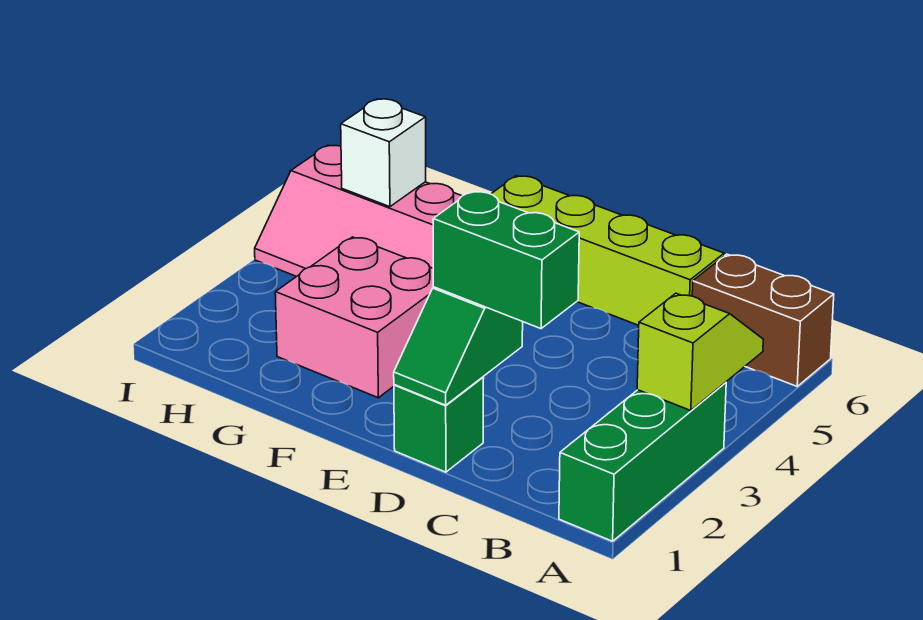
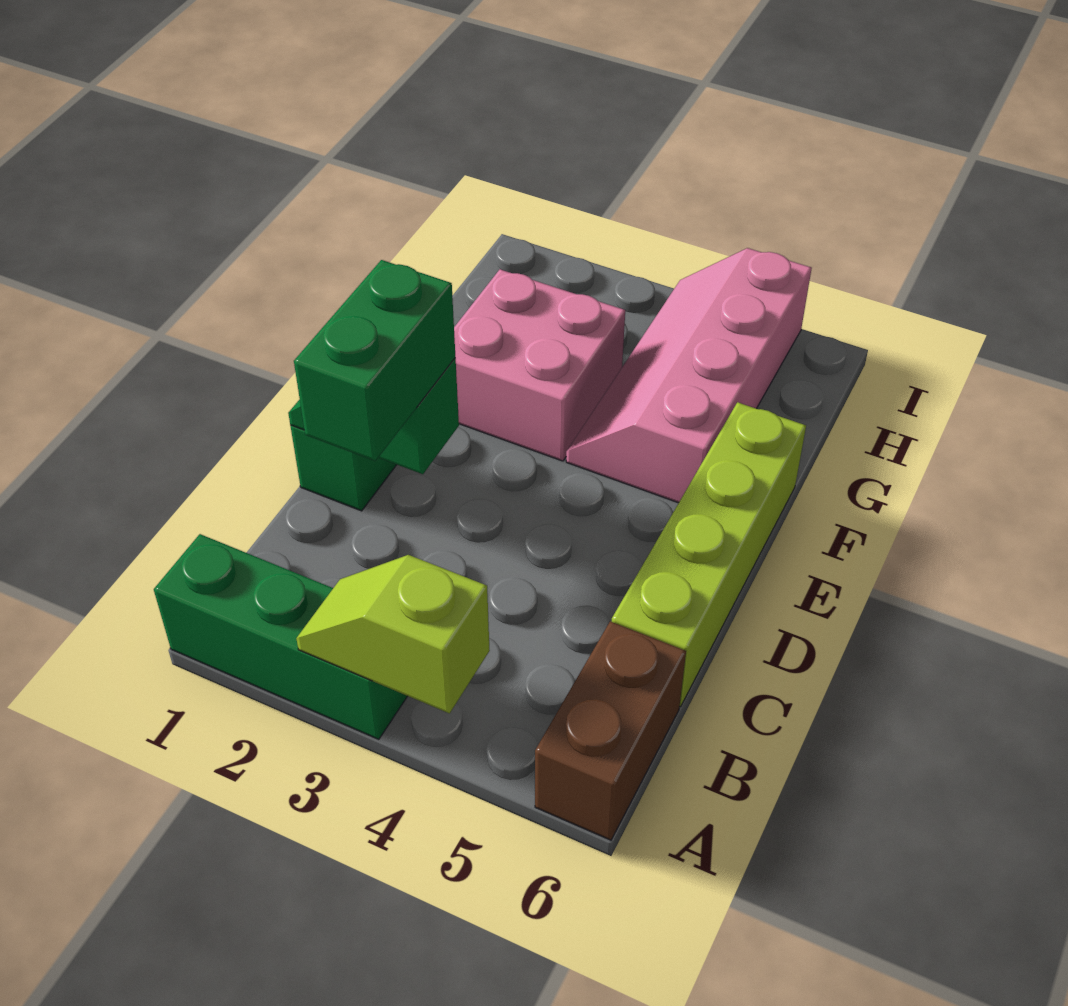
lime slope A3:A4 level 2 top 3 -> lime slope A3:A4 level 2 top 4
white brick H5 level 2 -> none

